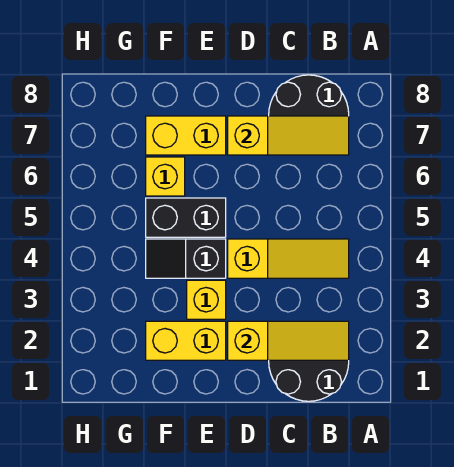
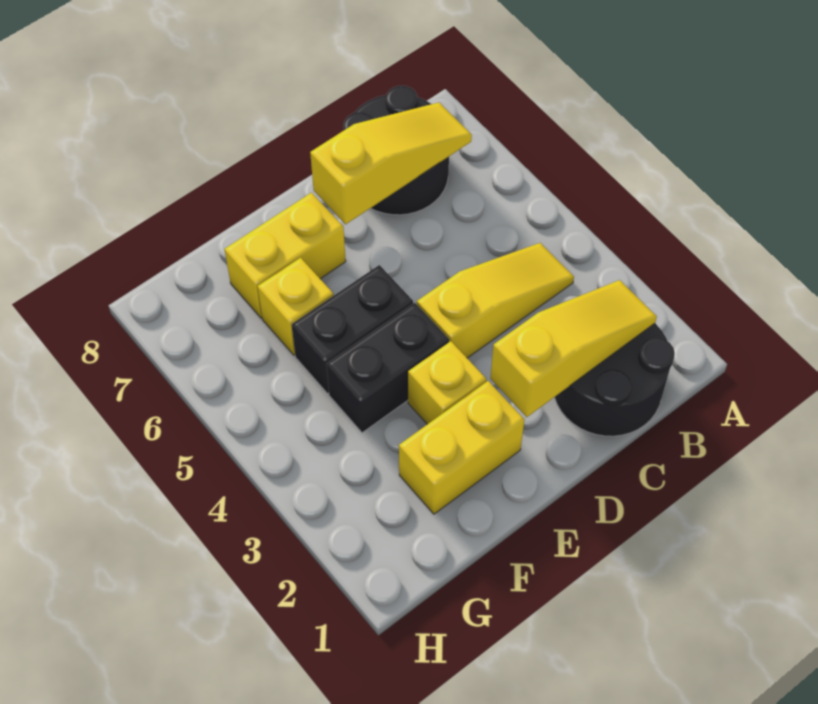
black slope E4:F4 level 1 top E -> black brick E4:F4 level 1

